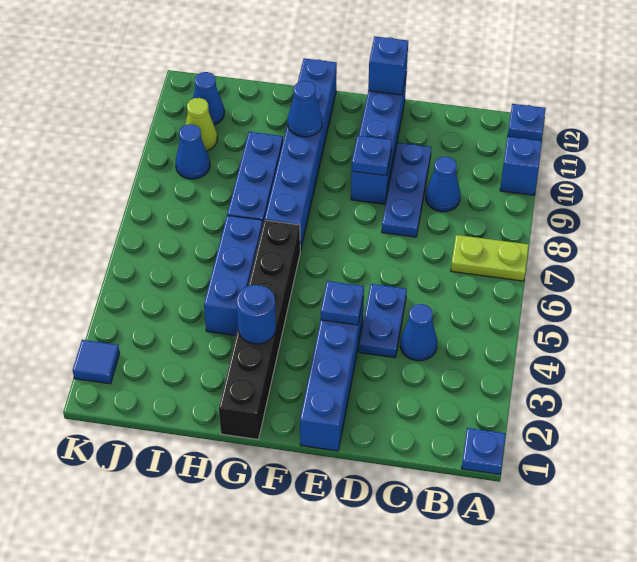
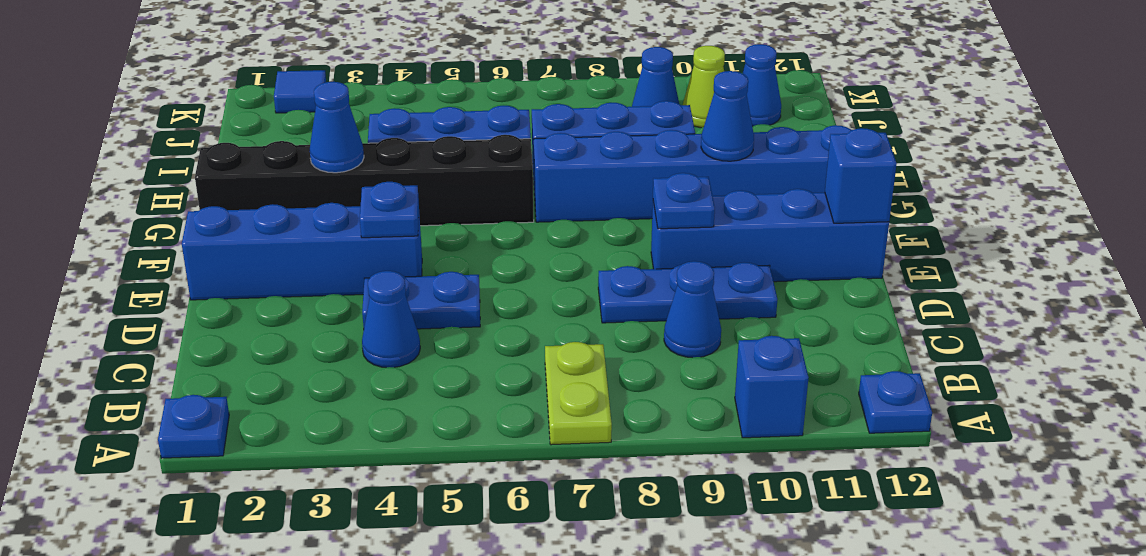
blue round brick G3 level 2 -> blue cone G3 level 2

